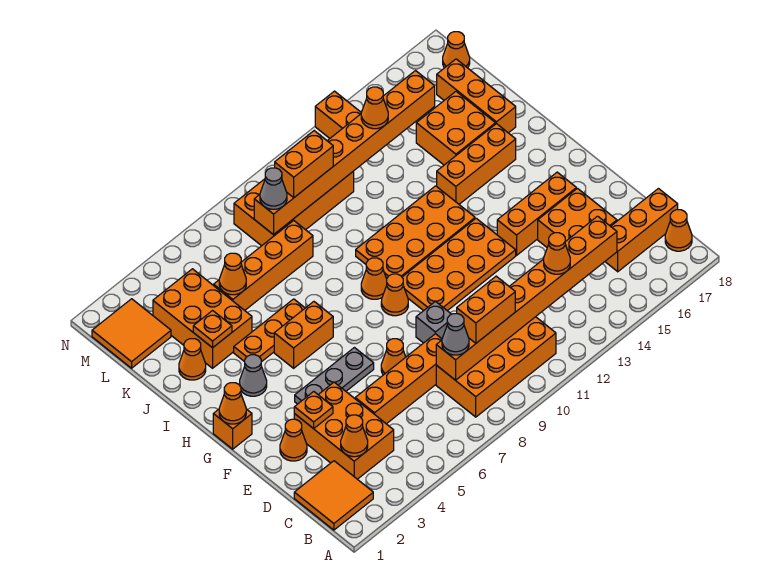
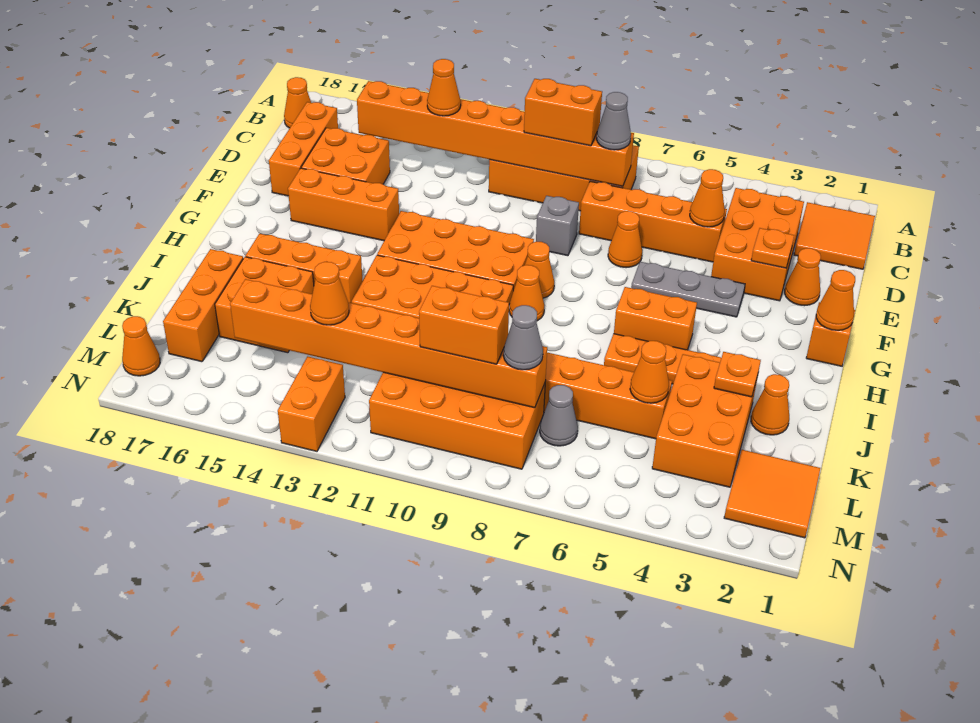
orange cone C3 level 2 -> orange cone D5 level 2
orange brick C16:C18 level 1 -> orange brick C17:E17 level 1
grey cone H3 level 1 -> grey cone L7 level 1

